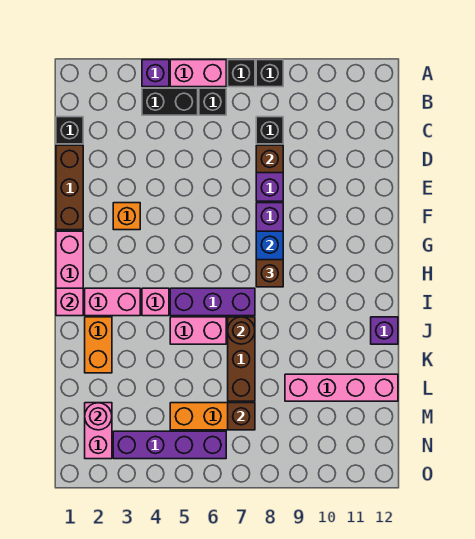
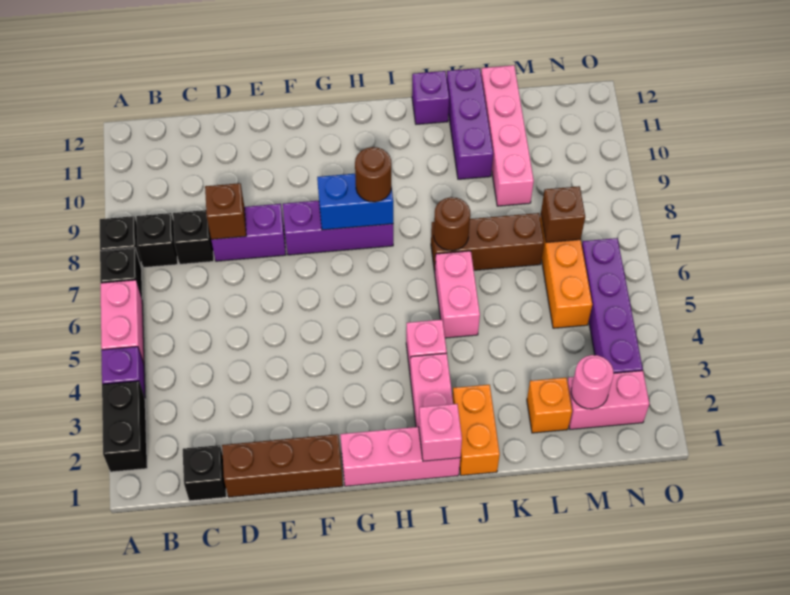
black brick B4:B5 level 1 -> black brick A2:A3 level 1
black brick B6 level 1 -> black brick B8 level 1
orange brick F3 level 1 -> orange brick L2 level 1
brown brick H8 level 3 -> brown round brick H8 level 3
purple brick I5:I7 level 1 -> purple brick K10:K12 level 1
orange brick J2:K2 level 1 -> orange brick J1:J2 level 1

